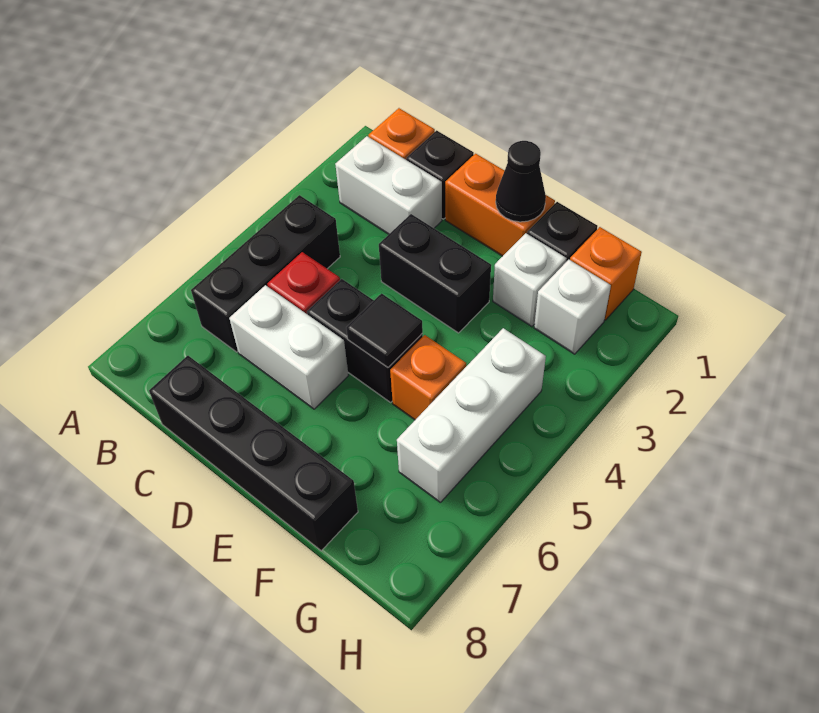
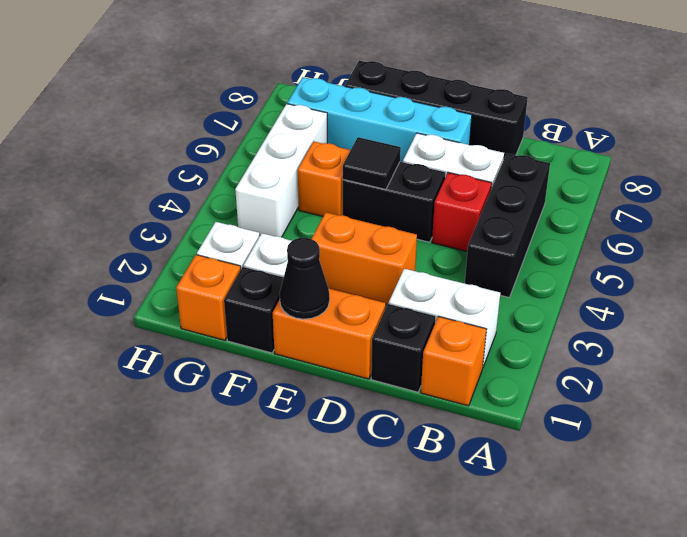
black brick D3:E3 level 1 -> orange brick D3:E3 level 1
none -> cyan brick D7:G7 level 1

